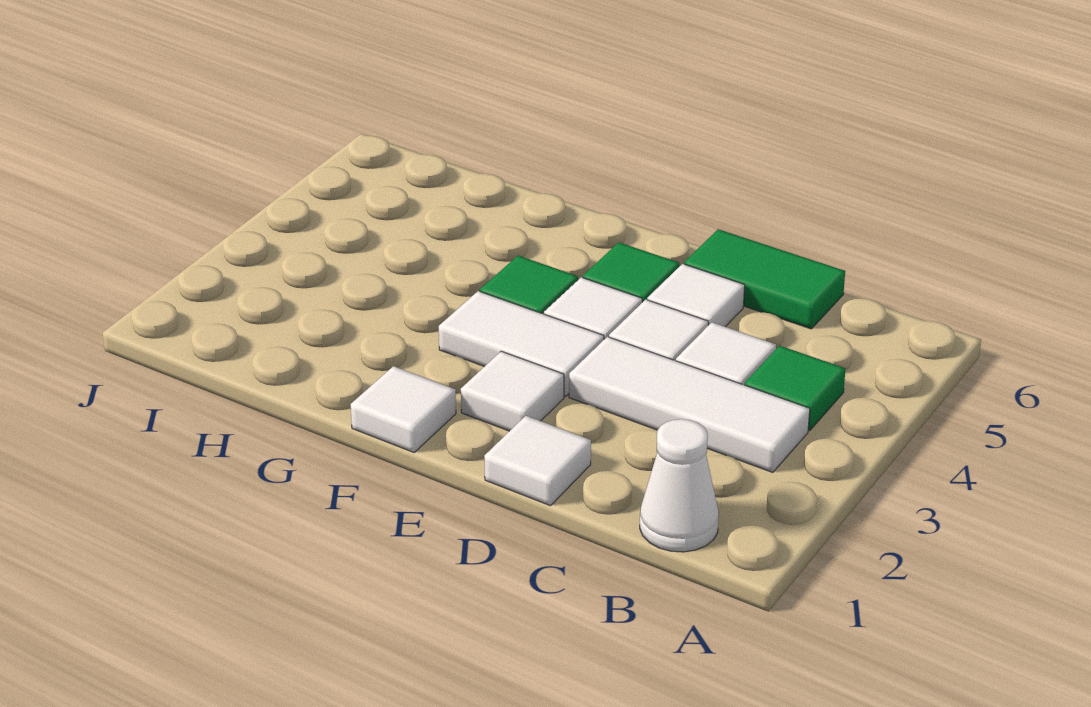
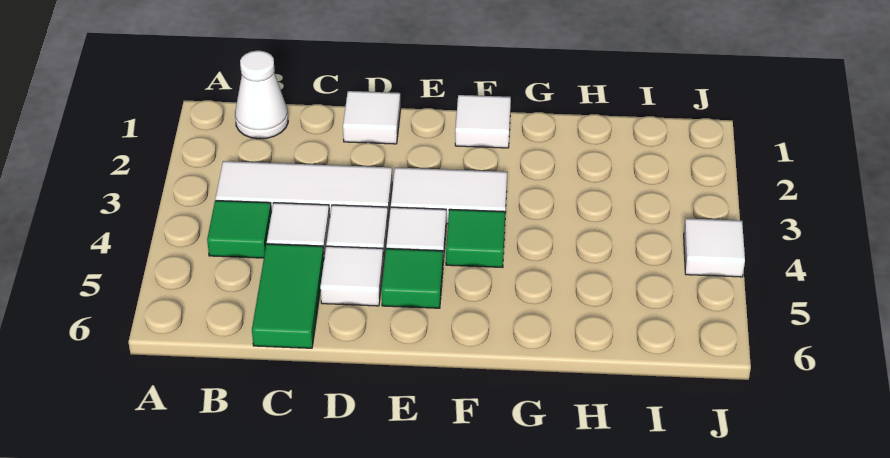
green tile C6:D6 level 1 -> green tile C5:C6 level 1
white tile E2 level 1 -> white tile J4 level 1

